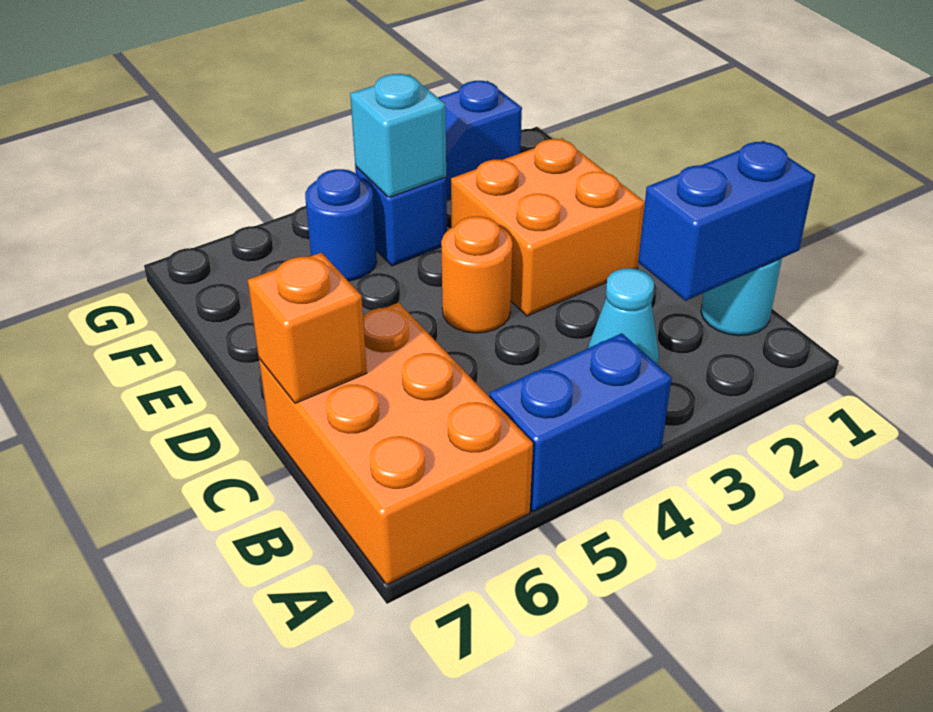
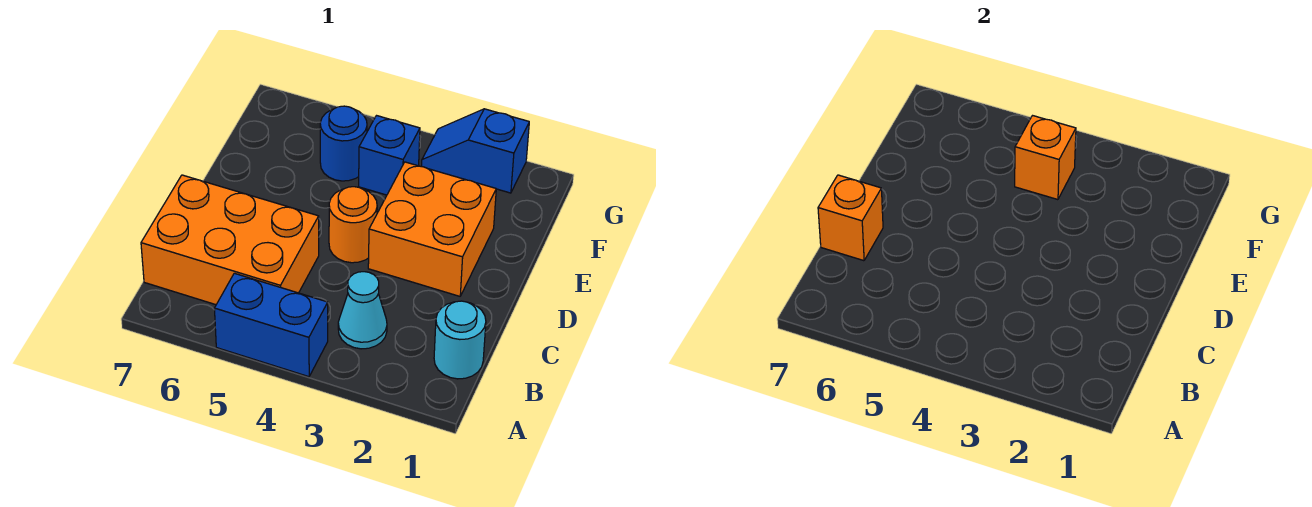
orange brick A6:C7 level 1 -> orange brick B5:C7 level 1
blue brick B1:B2 level 2 -> none
cyan brick F4 level 2 -> orange brick F4 level 2

